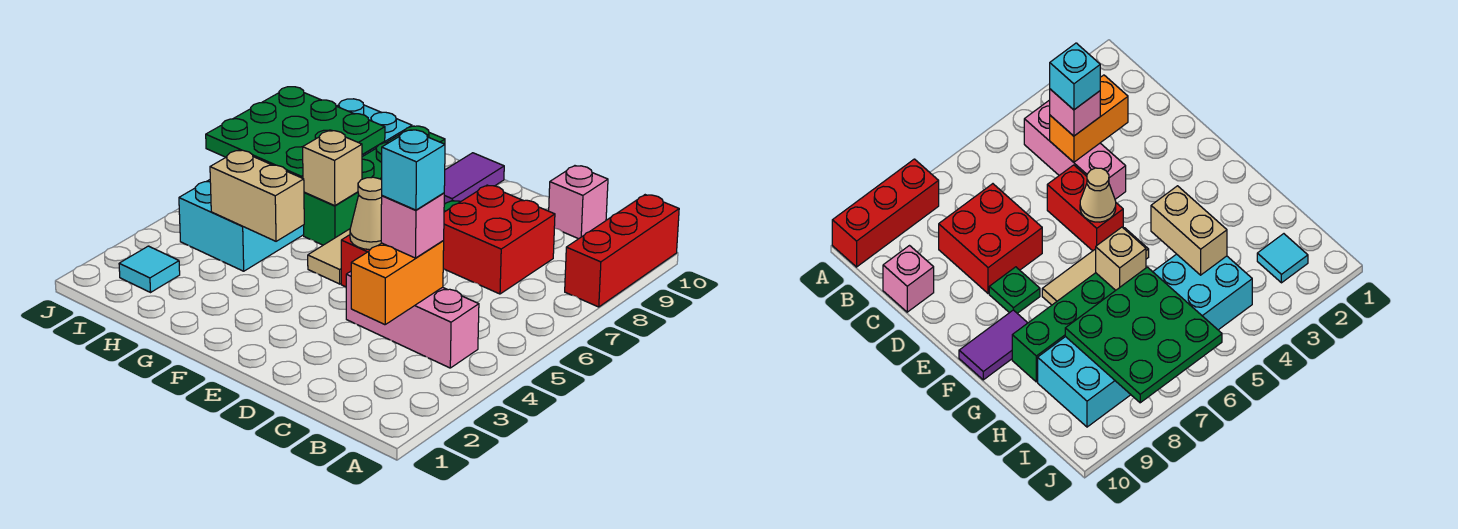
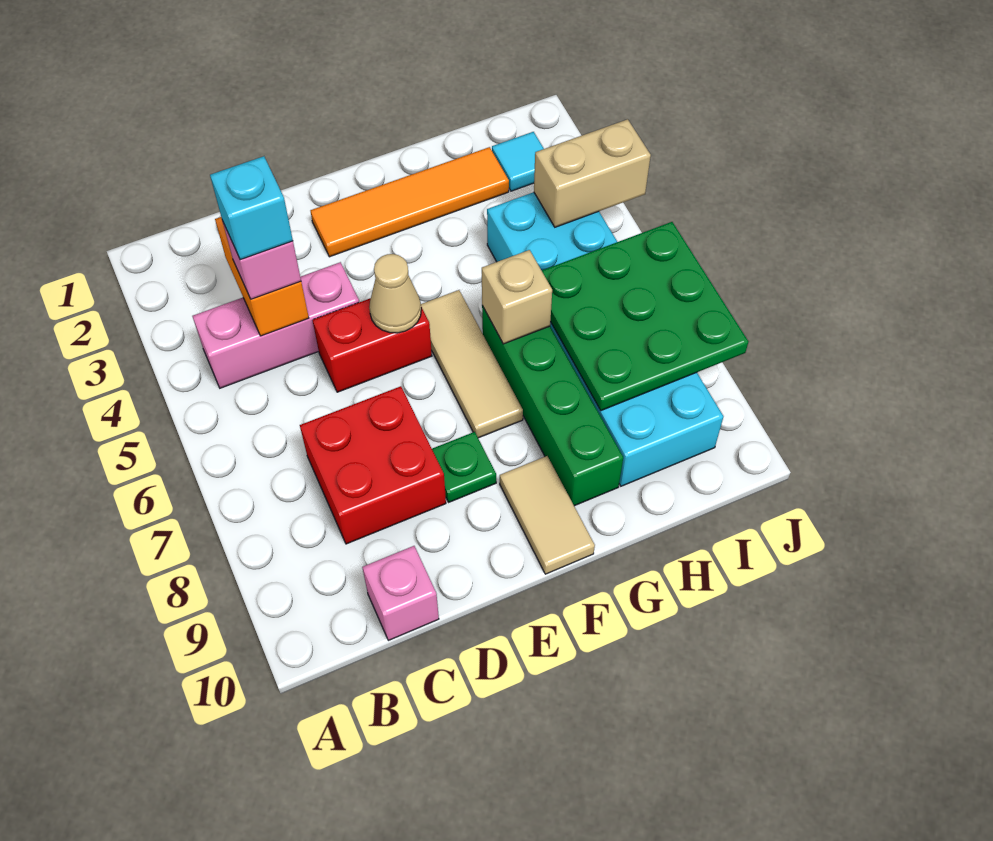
red brick A8:A10 level 1 -> none
none -> orange tile E2:H2 level 1
purple tile F9:F10 level 1 -> tan tile F9:F10 level 1
tan brick G4:H4 level 2 -> tan brick I4:J4 level 2

